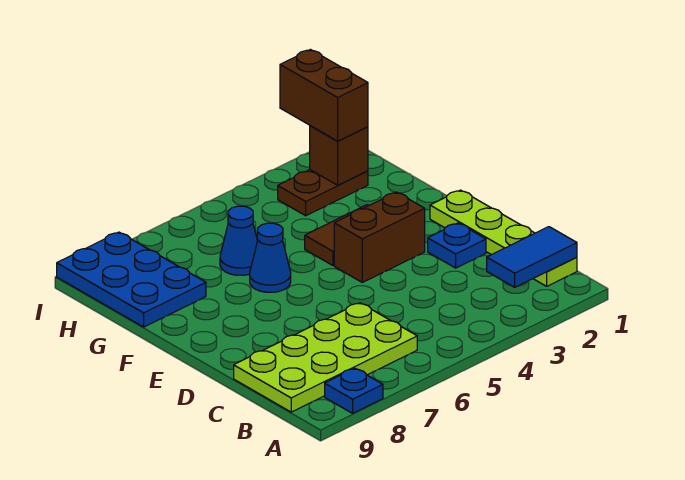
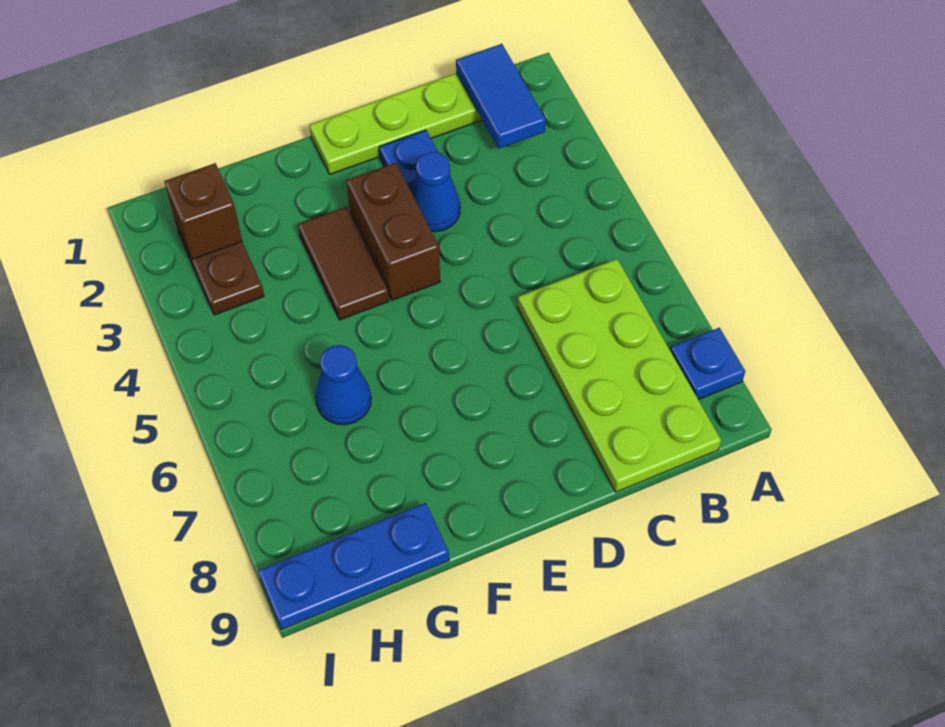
blue cone F6 level 1 -> blue cone D3 level 1
blue plate G8:I9 level 1 -> blue plate G9:I9 level 1
brown brick H2:I2 level 3 -> none

